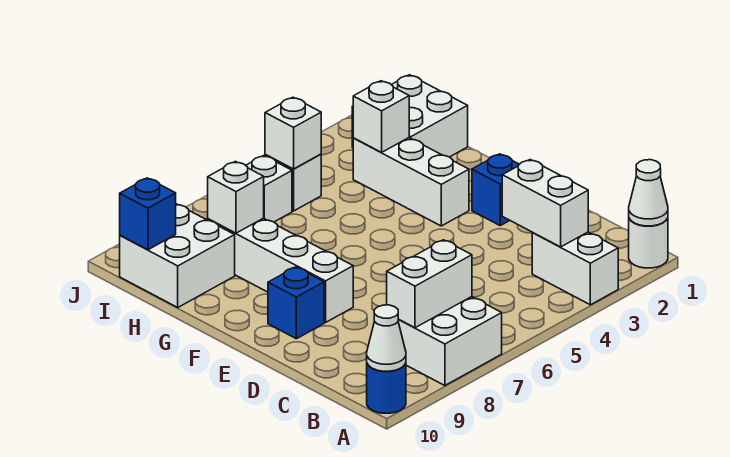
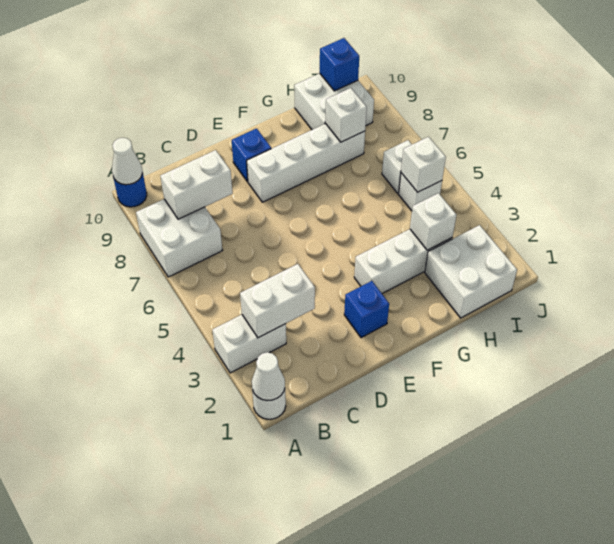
white brick B7:B8 level 2 -> white brick B8:C8 level 2

